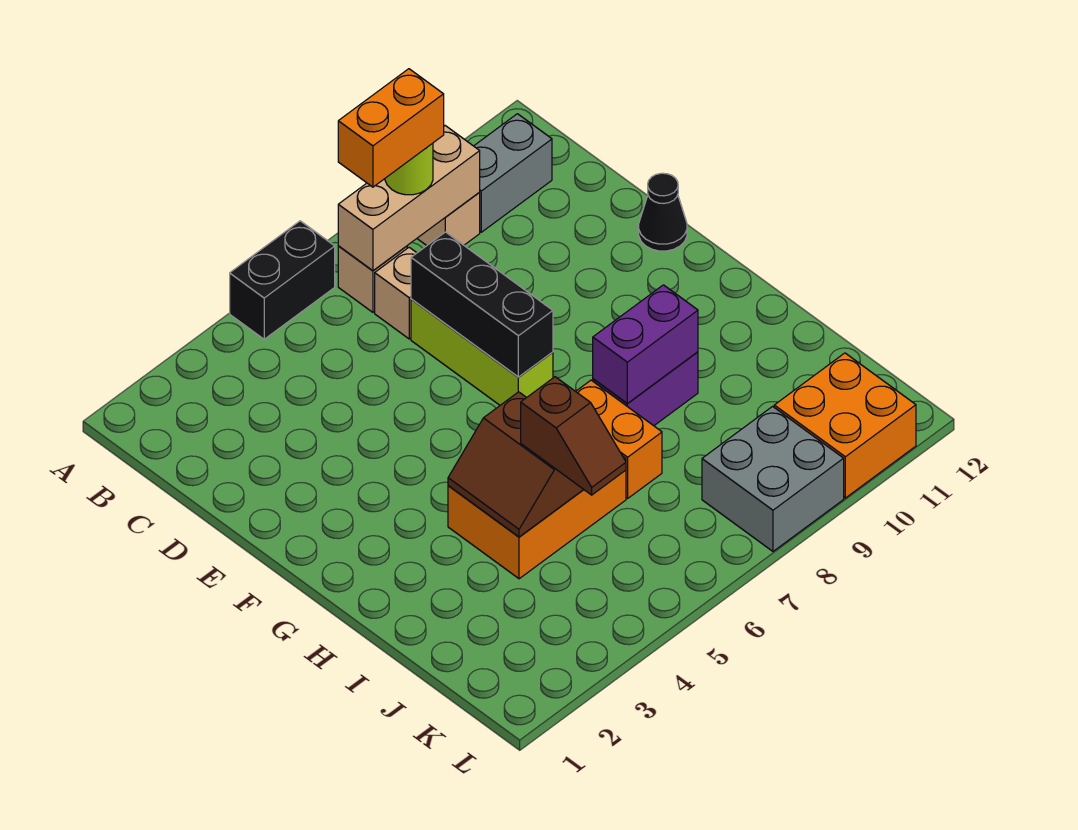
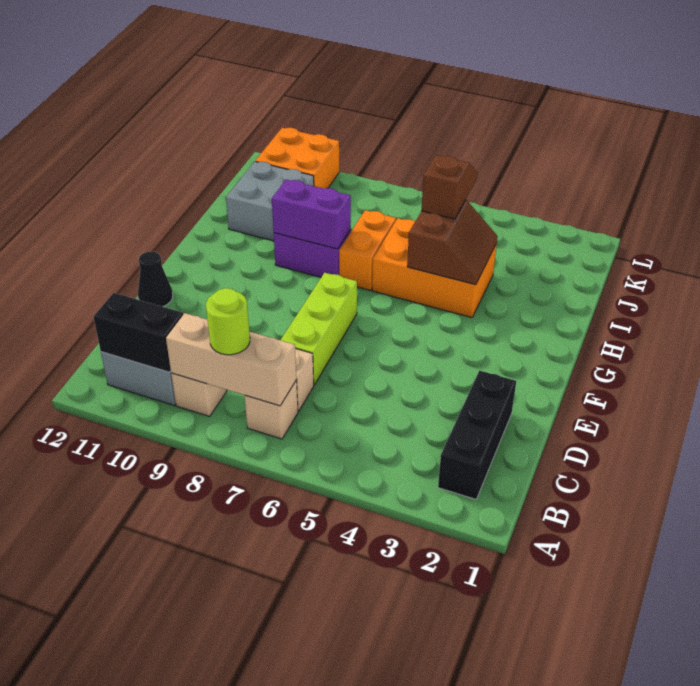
black brick A5:A6 level 1 -> black brick B10:B11 level 2
orange brick B7:B8 level 4 -> none
black brick D7:F7 level 2 -> black brick B2:D2 level 1
grey brick K8:L9 level 1 -> grey brick I10:J11 level 1

